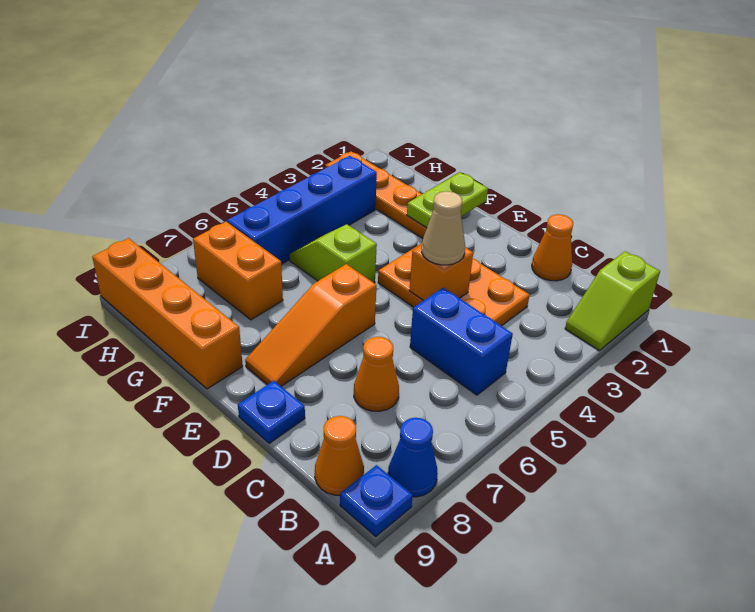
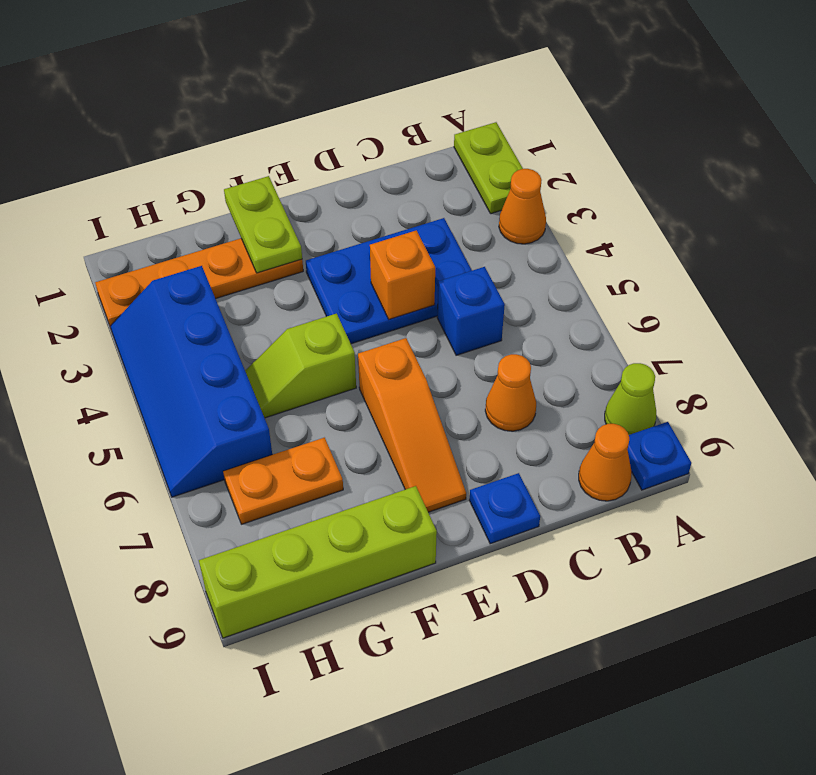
lime slope A1:A2 level 1 top 1 -> lime plate A1:A2 level 1
blue cone A8 level 1 -> lime cone A8 level 1
blue brick B5:C5 level 1 -> blue brick C5 level 1
orange cone C1 level 1 -> orange cone A3 level 1
orange plate C3:E4 level 1 -> blue plate C3:E4 level 1
tan cone D4 level 3 -> none
orange brick F9:I9 level 1 -> lime brick F9:I9 level 1
orange brick G7:H7 level 1 -> orange plate G7:H7 level 1

